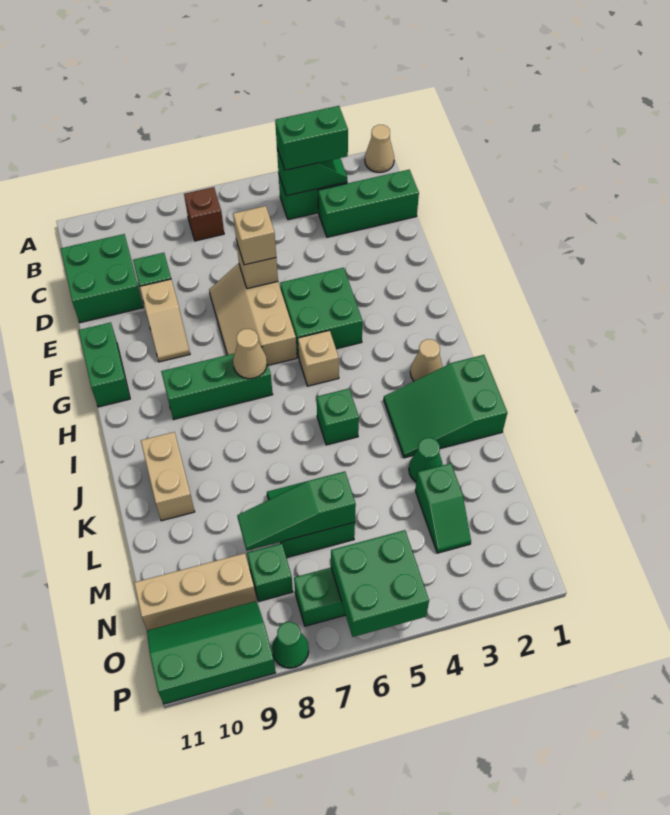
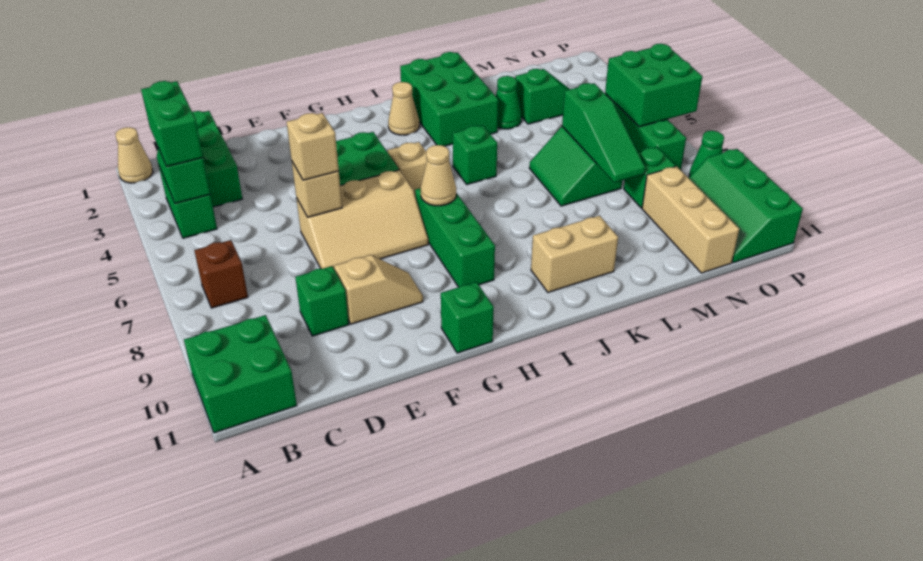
green brick C10:D11 level 1 -> green brick A10:B11 level 1
green brick F11:G11 level 1 -> green brick G11 level 1
green slope J1:K3 level 1 top 1 -> green brick J1:K3 level 1

